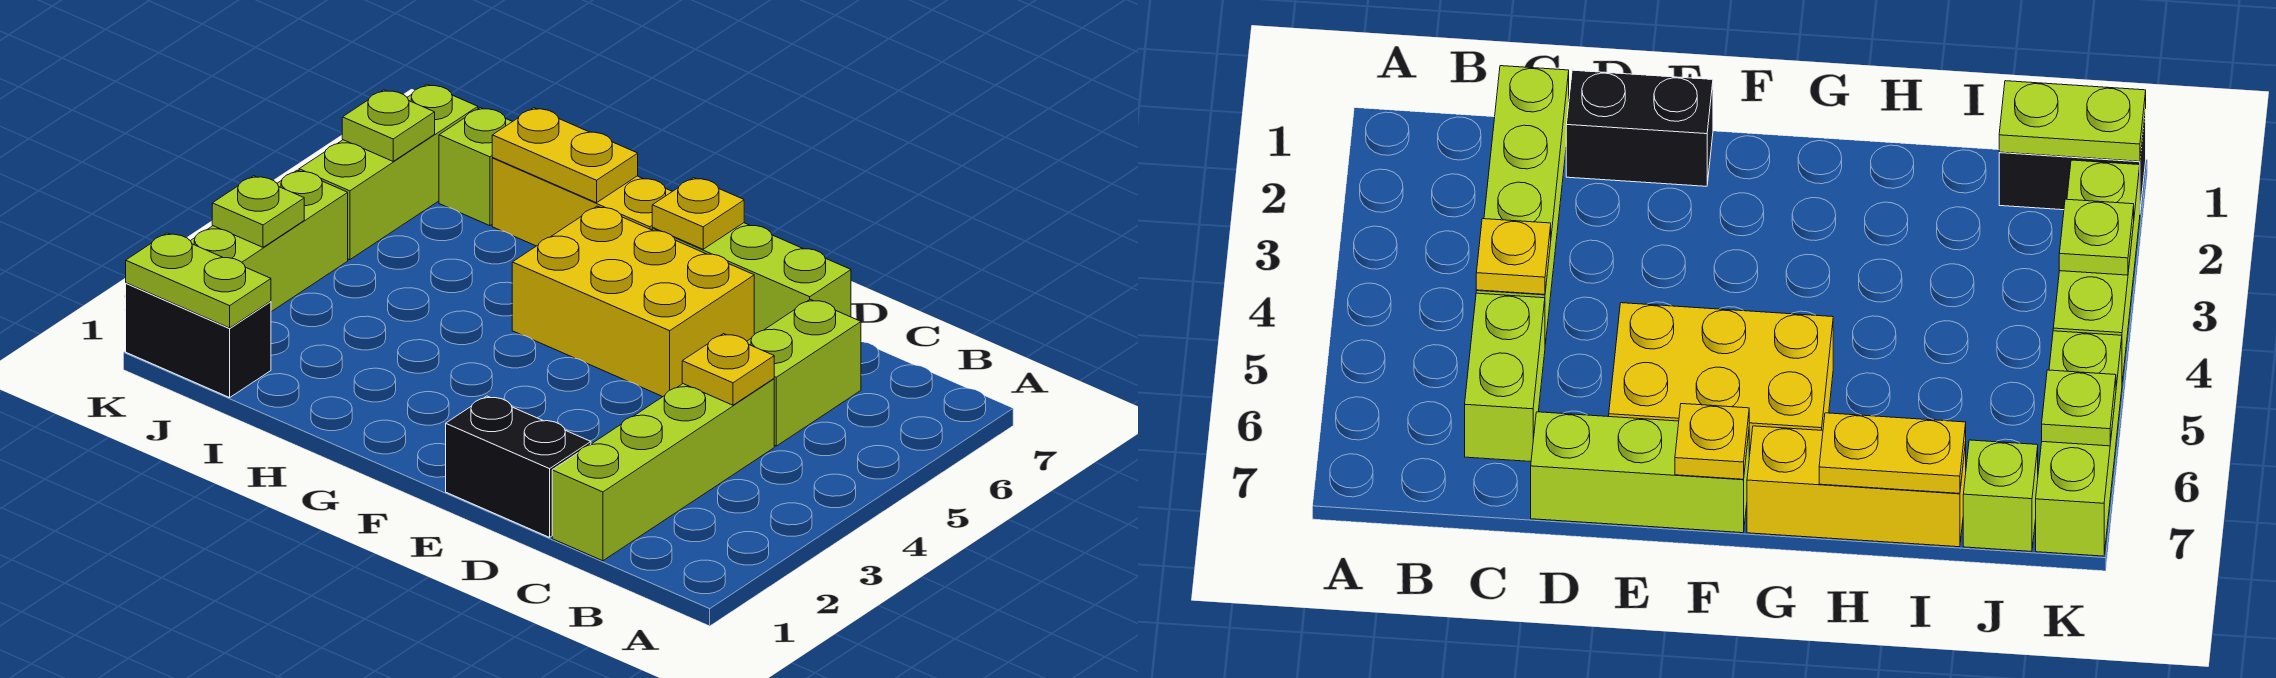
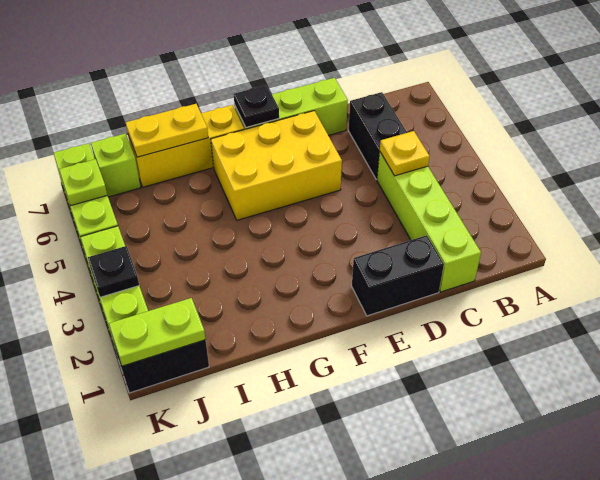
lime brick C5:C6 level 1 -> black brick C5:C6 level 1
yellow plate F7 level 2 -> black plate F7 level 2
lime plate K3 level 2 -> black plate K3 level 2

